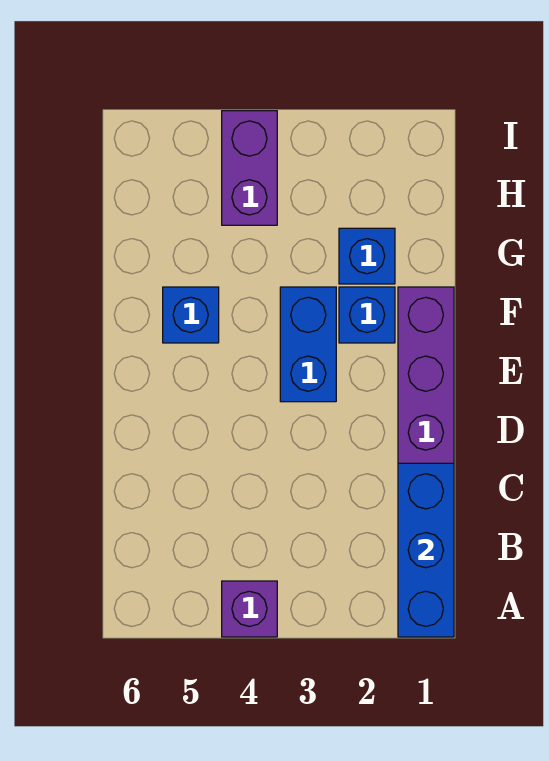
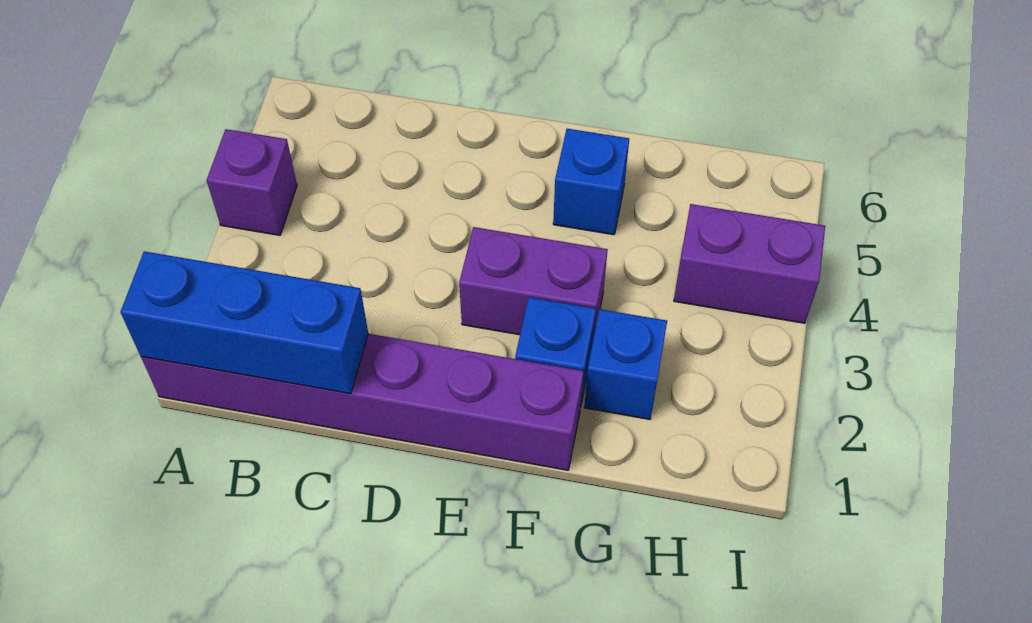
blue brick E3:F3 level 1 -> purple brick E3:F3 level 1

